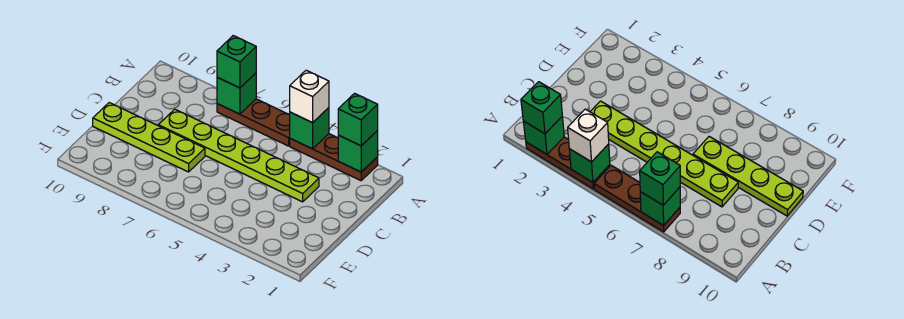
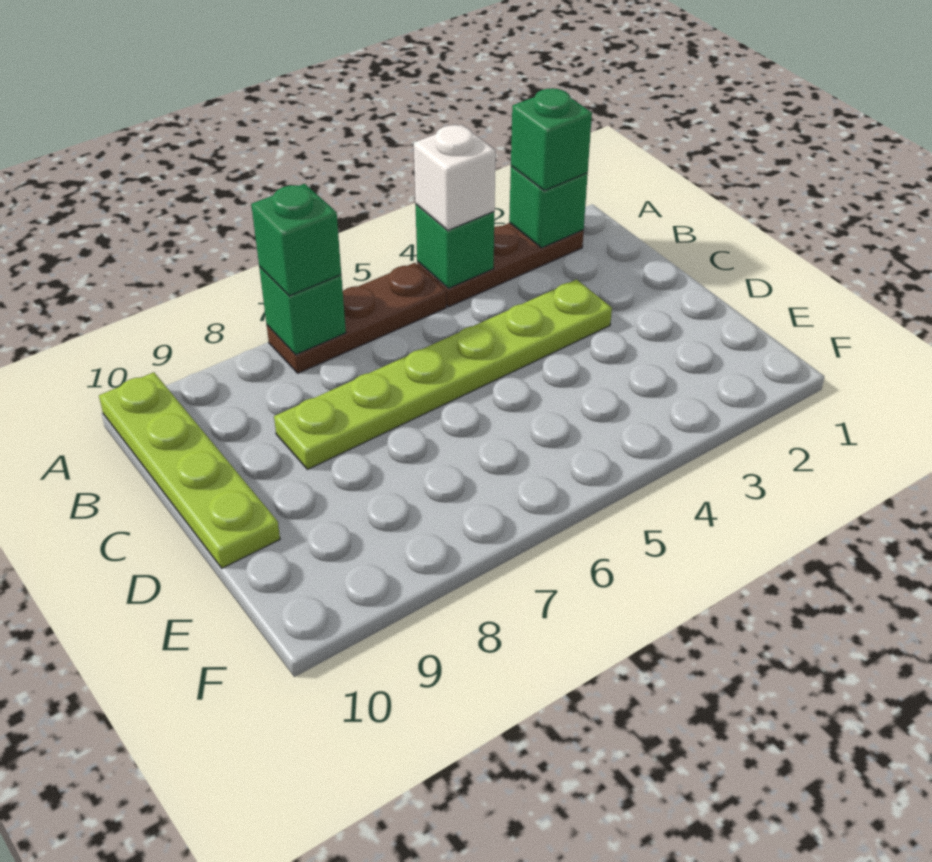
lime plate D7:D10 level 1 -> lime plate A10:D10 level 1

